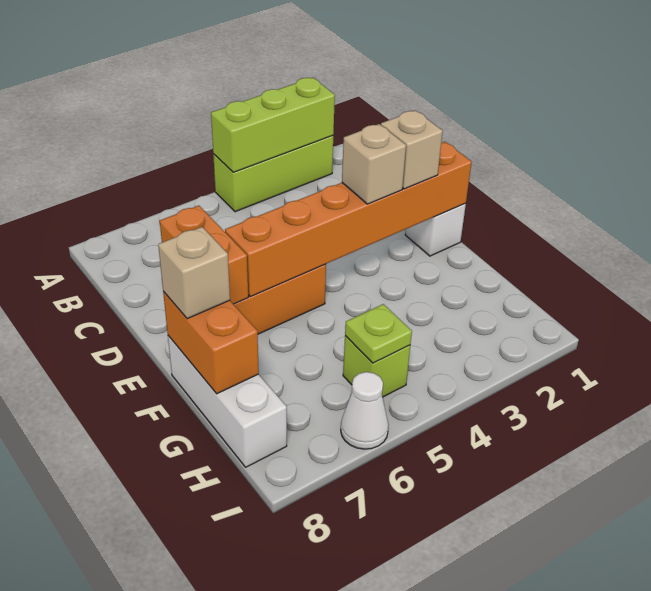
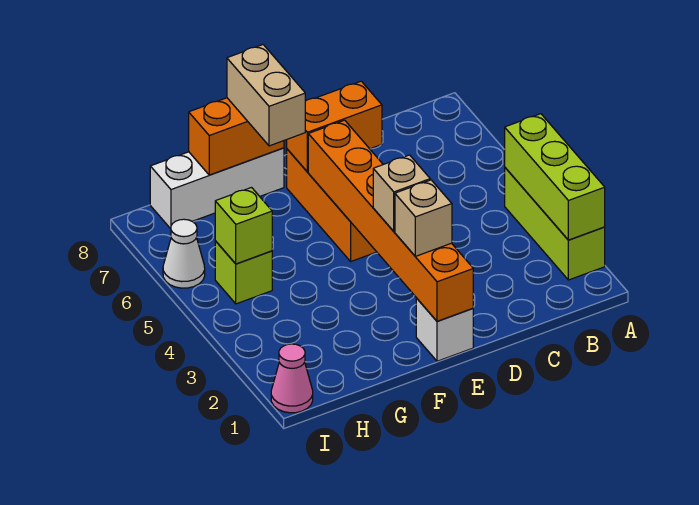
tan brick F8 level 3 -> tan brick F7:F8 level 3
lime plate H5 level 2 -> lime brick H5 level 2
none -> pink cone I1 level 1

